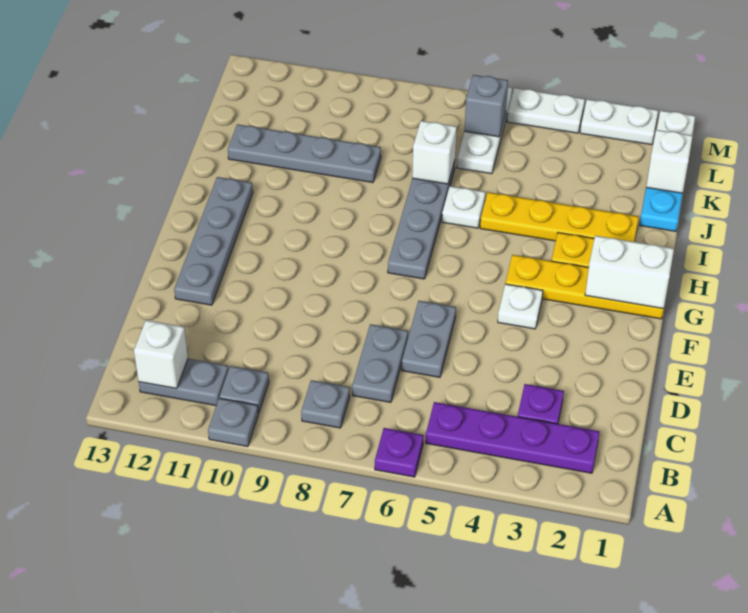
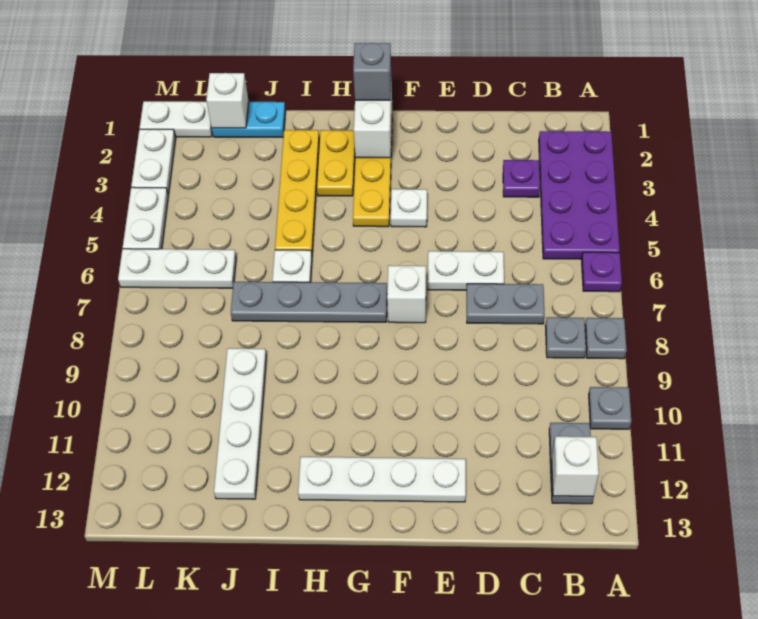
purple plate B2:B5 level 1 -> purple plate A2:B5 level 1
grey plate B10 level 1 -> grey plate A8 level 1
grey plate D6:E6 level 1 -> white plate D6:E6 level 1
grey plate E12:H12 level 1 -> white plate E12:H12 level 1
white brick J7 level 2 -> white brick F7 level 1
grey plate J9:J12 level 1 -> white plate J9:J12 level 1
grey brick L6 level 2 -> grey brick G1 level 3

